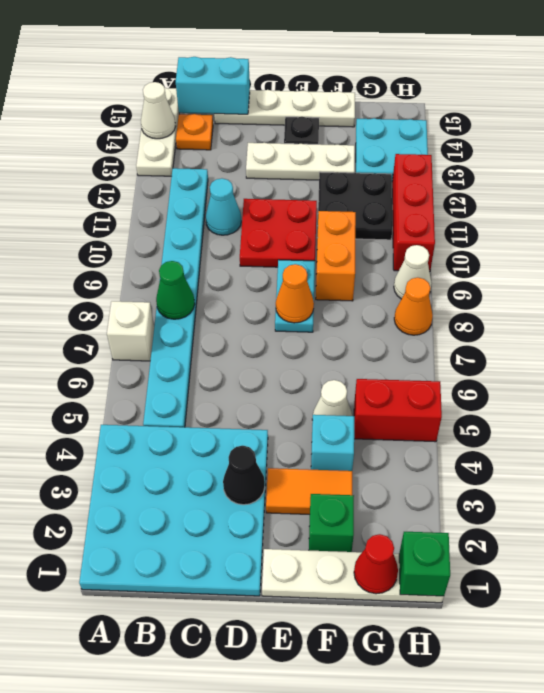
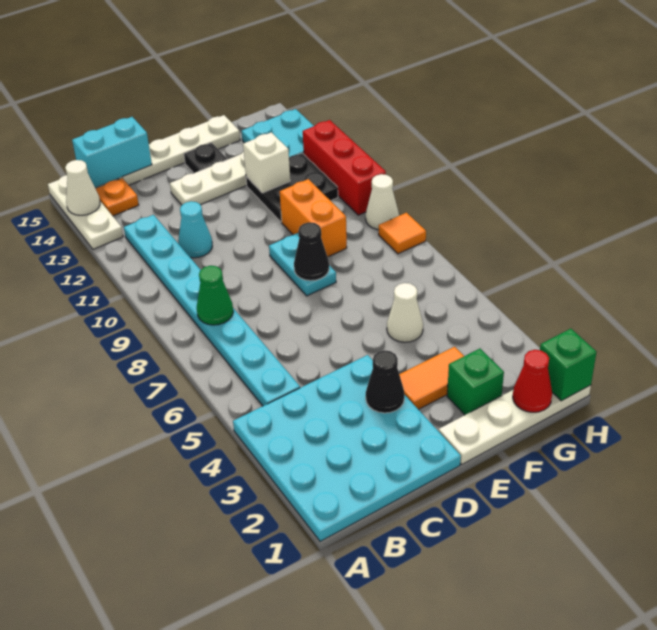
white brick A7 level 1 -> white brick F12 level 2
red plate D10:E11 level 1 -> none
orange cone E8 level 2 -> black cone E8 level 2
cyan brick F4 level 1 -> none
red brick G5:H5 level 1 -> none
orange cone H8 level 1 -> orange tile H8 level 1

